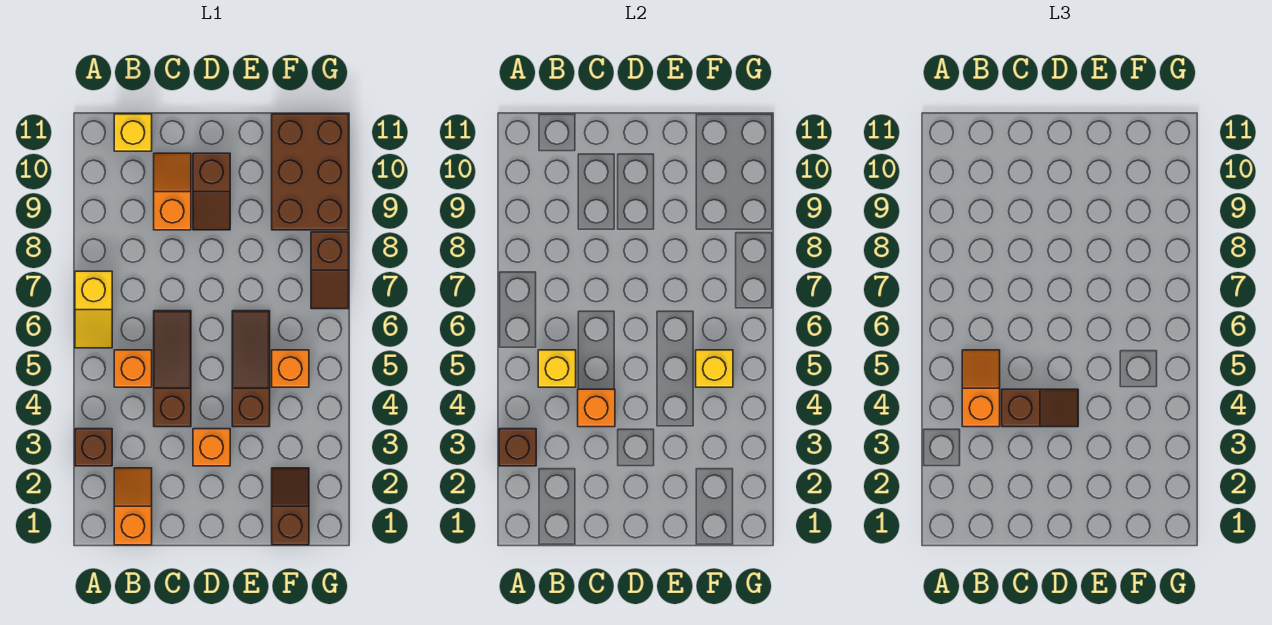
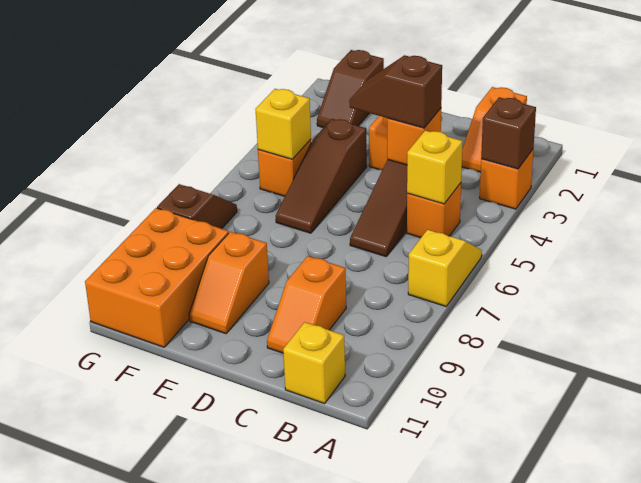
brown brick A3 level 1 -> orange brick A3 level 1
orange slope B4:B5 level 3 top 4 -> orange slope E9:E10 level 1 top 9
brown slope D9:D10 level 1 top 10 -> none
brown brick F9:G11 level 1 -> orange brick F9:G11 level 1

